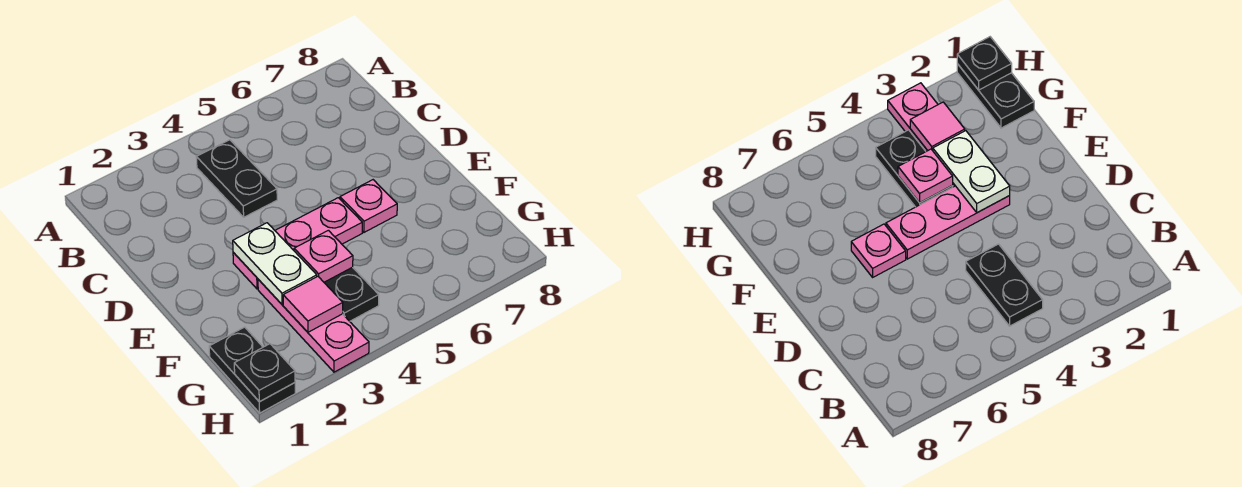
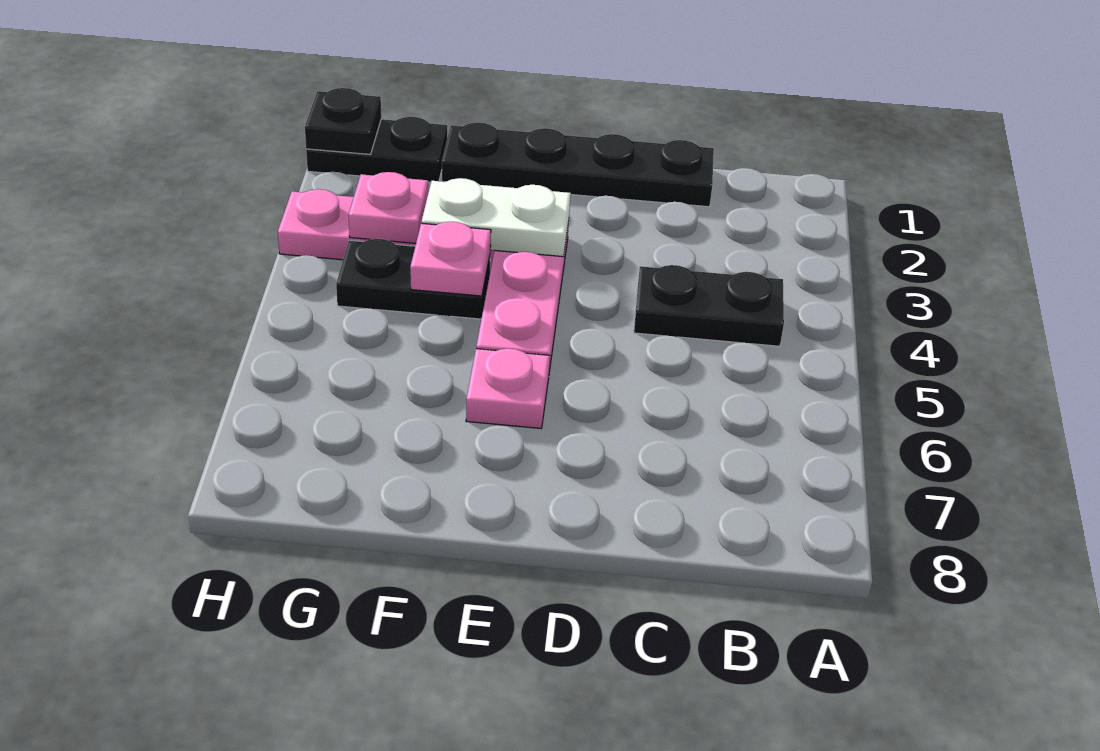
none -> black plate C1:F1 level 1
pink tile G3 level 2 -> pink plate G3 level 2

